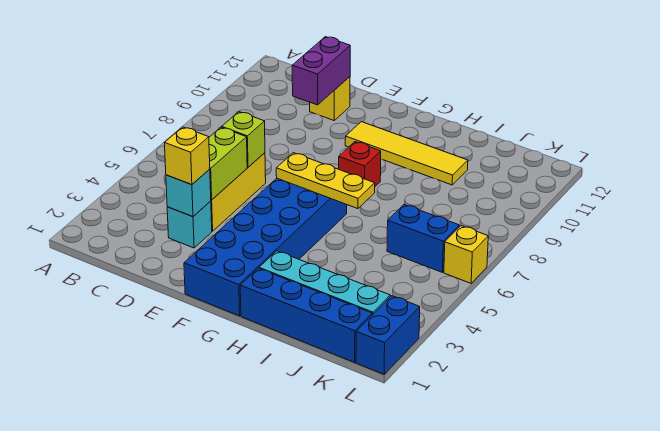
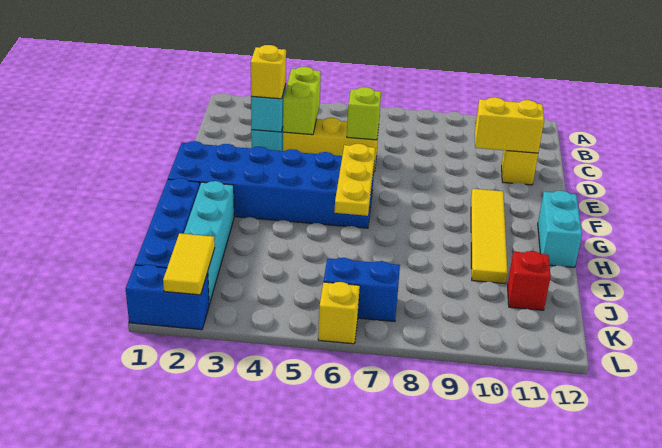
lime brick D4:D5 level 2 -> lime brick C4:D4 level 2
purple brick D10:D11 level 2 -> yellow brick D10:D11 level 2
red brick G8 level 1 -> red brick J11 level 1
none -> cyan brick G12:H12 level 1
blue brick J6:K6 level 1 -> blue brick K6:K7 level 1
none -> yellow tile K2:L2 level 2

